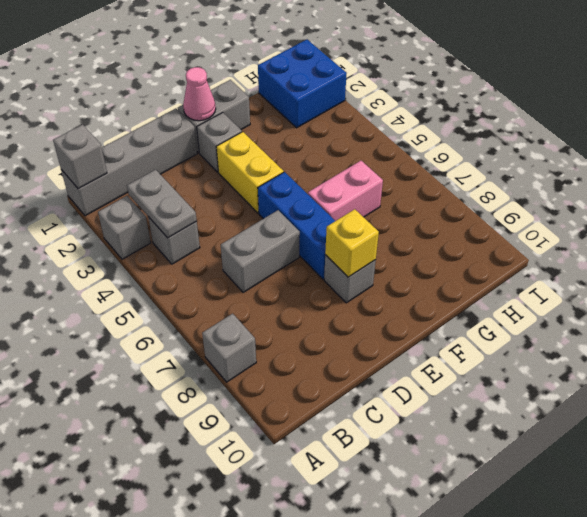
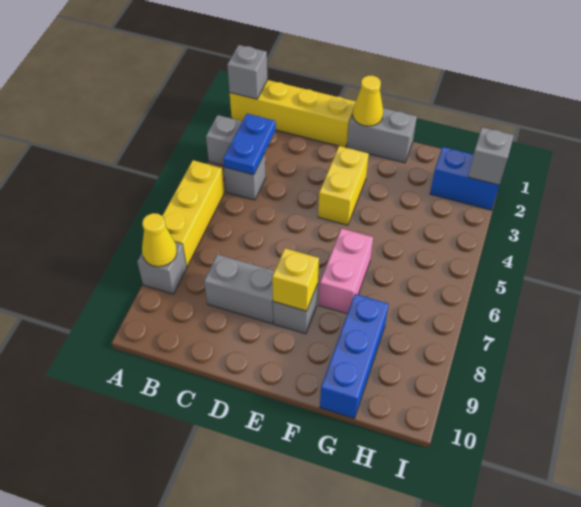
grey brick A1:D1 level 1 -> yellow brick A1:D1 level 1
none -> yellow brick A5:A7 level 1
none -> yellow cone A8 level 2
grey plate B3:B4 level 2 -> blue plate B3:B4 level 2
grey brick C6:D6 level 1 -> grey brick C8:D8 level 1
pink cone E1 level 2 -> yellow cone E1 level 2
grey brick E2 level 1 -> grey brick I2 level 2
blue brick E5:E7 level 1 -> blue brick G8:G10 level 1
pink brick F6:G6 level 1 -> pink brick F6:F7 level 1
blue brick H1:I2 level 1 -> blue brick H2:I2 level 1

